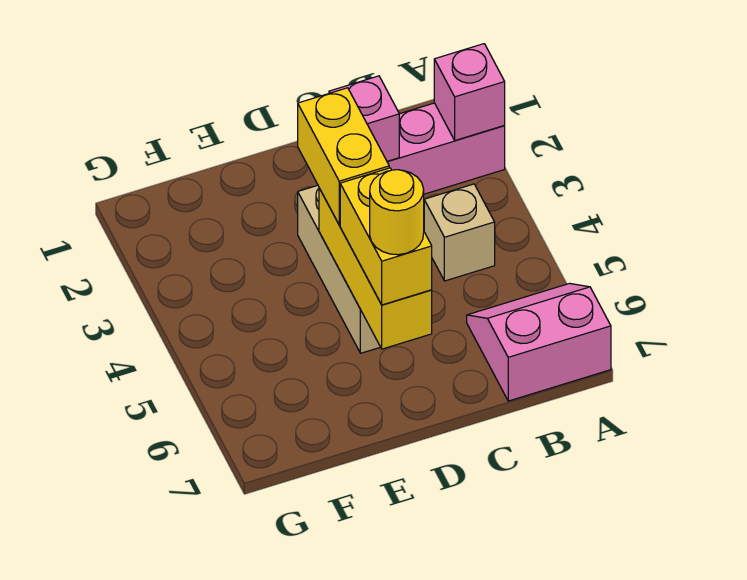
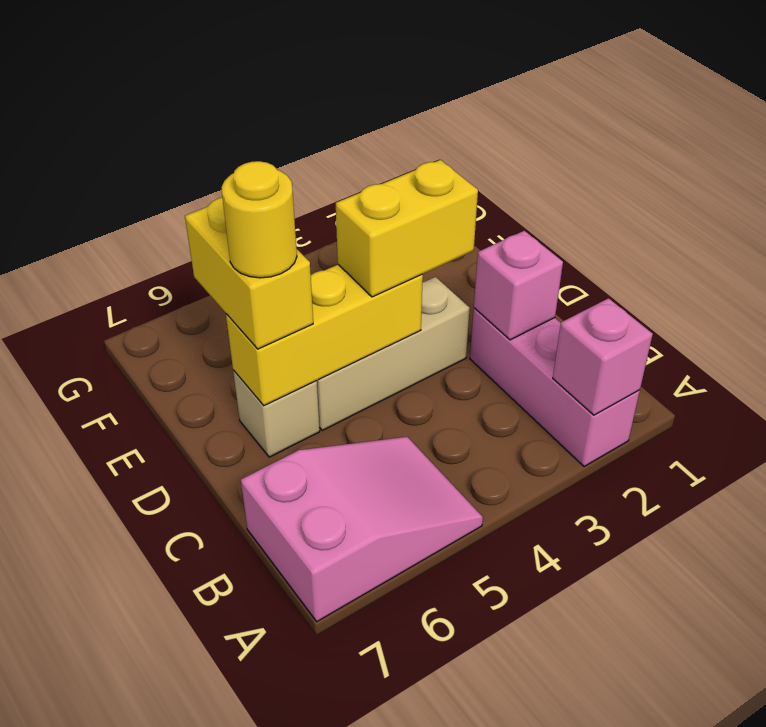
pink slope A6:B7 level 1 top 7 -> pink slope A5:B7 level 1 top 7
tan brick B4 level 1 -> tan brick D6 level 1
yellow brick D5:D6 level 3 -> yellow brick D6:E6 level 3

